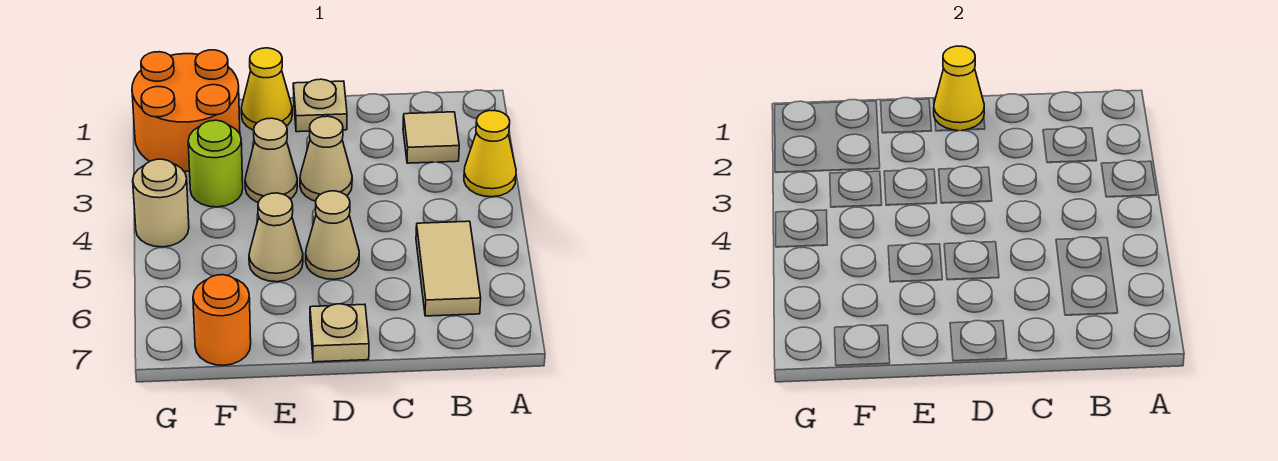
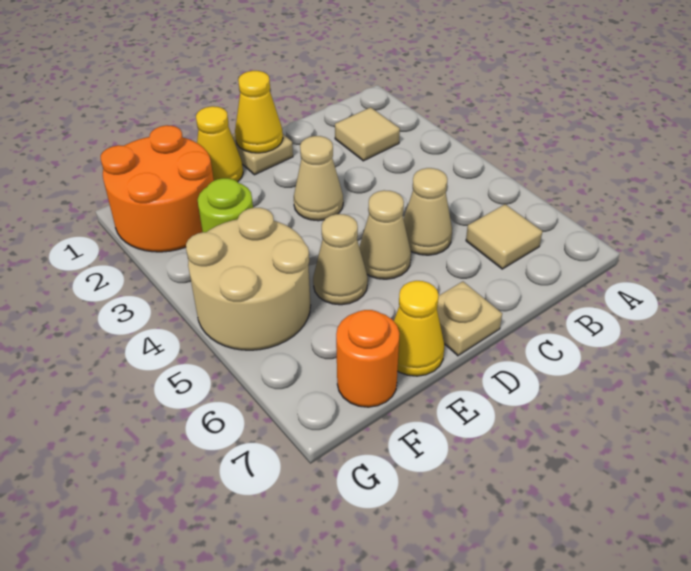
yellow cone A3 level 1 -> yellow cone E7 level 1
tan tile B5:B6 level 1 -> tan tile B6 level 1
tan cone E3 level 1 -> tan cone C5 level 1
tan round brick G4 level 1 -> tan round brick F4:G5 level 1

